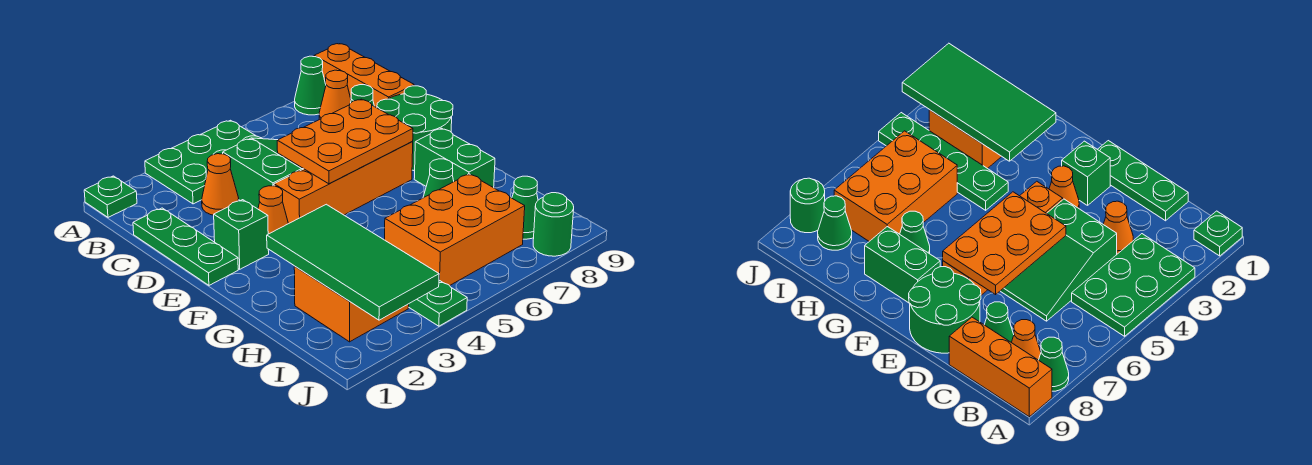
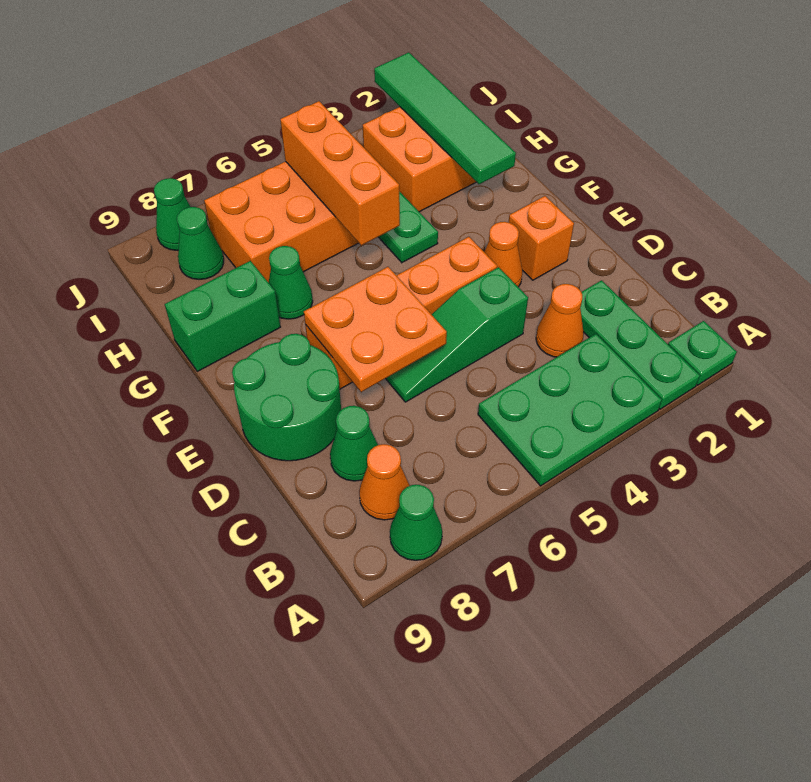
orange brick A9:C9 level 1 -> orange brick G5:I5 level 2
green plate C1:E1 level 1 -> green plate A2:C2 level 1
green slope C4:D6 level 1 top 4 -> green slope D4:D6 level 1 top 4
orange plate D5:E7 level 2 -> orange plate D6:E7 level 2
green brick E2 level 1 -> orange brick E2 level 1
green brick F8:G8 level 1 -> green brick G8:G9 level 1
green tile G2:J3 level 2 -> green tile G2:J2 level 2
green round brick J8 level 1 -> green cone J8 level 1

